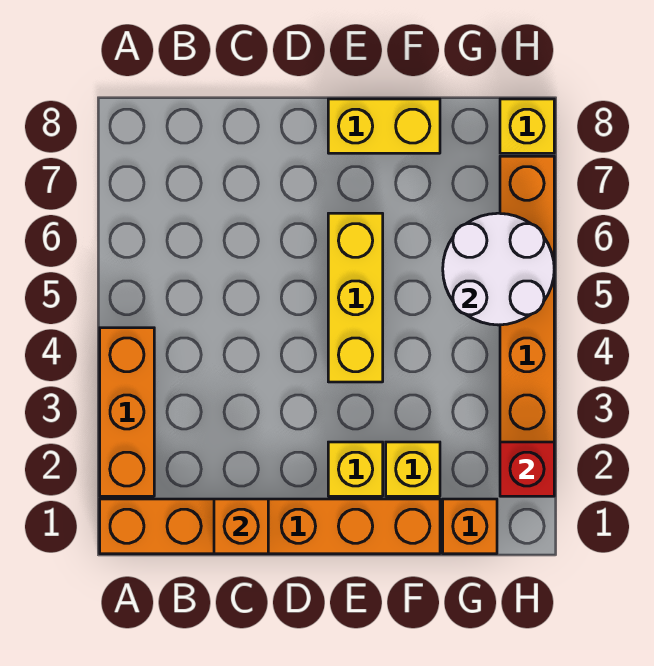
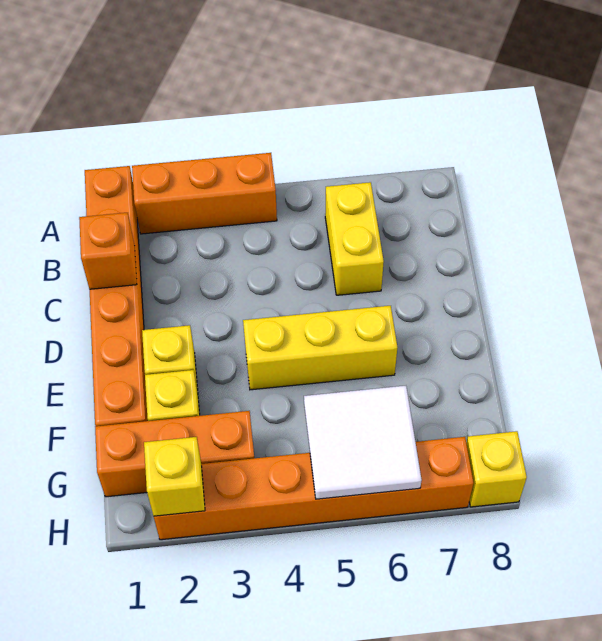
yellow brick E8:F8 level 1 -> yellow brick B6:C6 level 1
orange brick G1 level 1 -> orange brick G1:G3 level 1
white round brick G5:H6 level 2 -> white tile G5:H6 level 2
red brick H2 level 2 -> yellow brick H2 level 2

